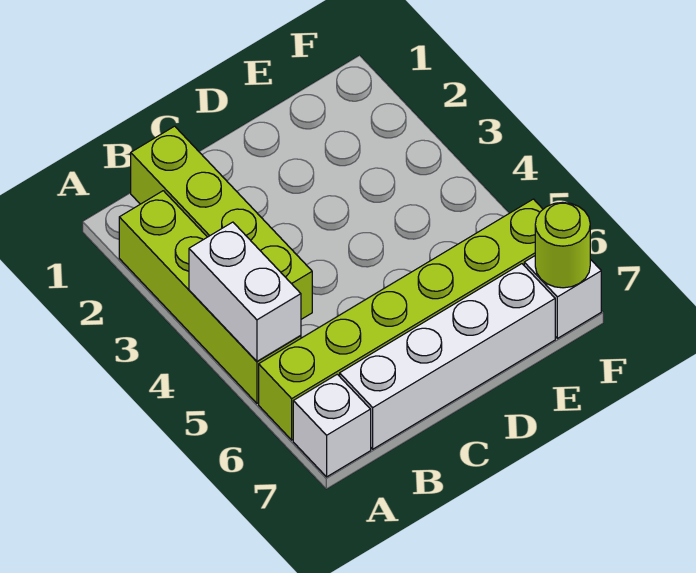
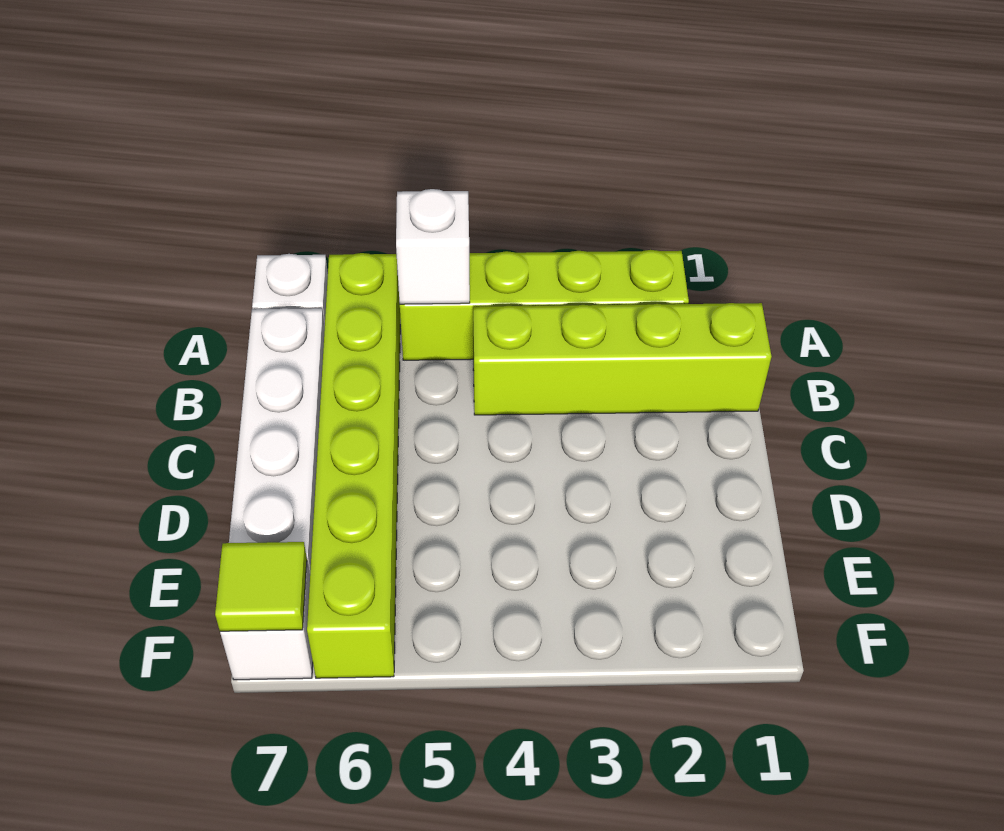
white brick A4:A5 level 2 -> white brick A5 level 2
lime round brick F7 level 2 -> lime tile F7 level 2

